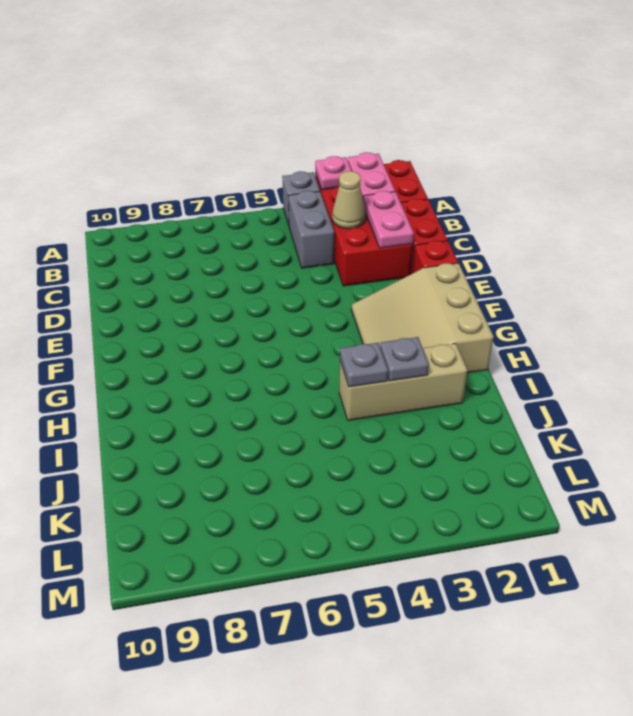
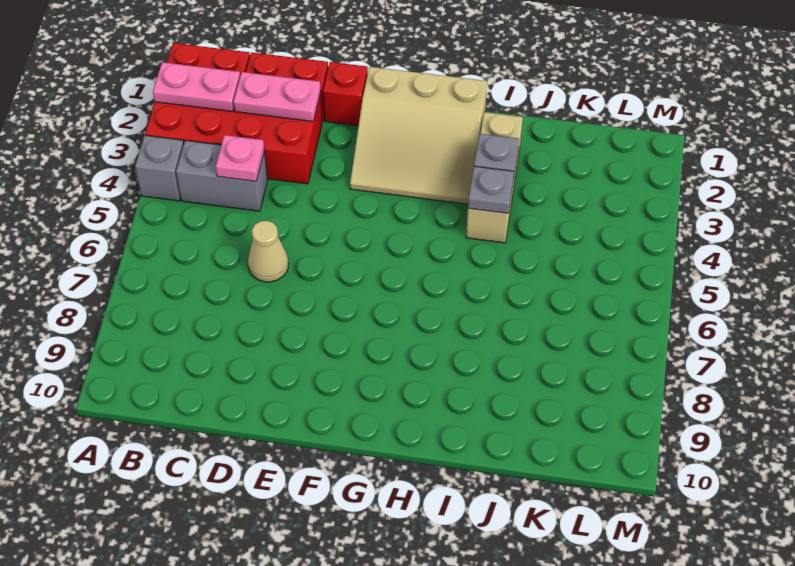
pink plate A3 level 2 -> pink plate C4 level 2
tan cone C3 level 2 -> tan cone D6 level 1

